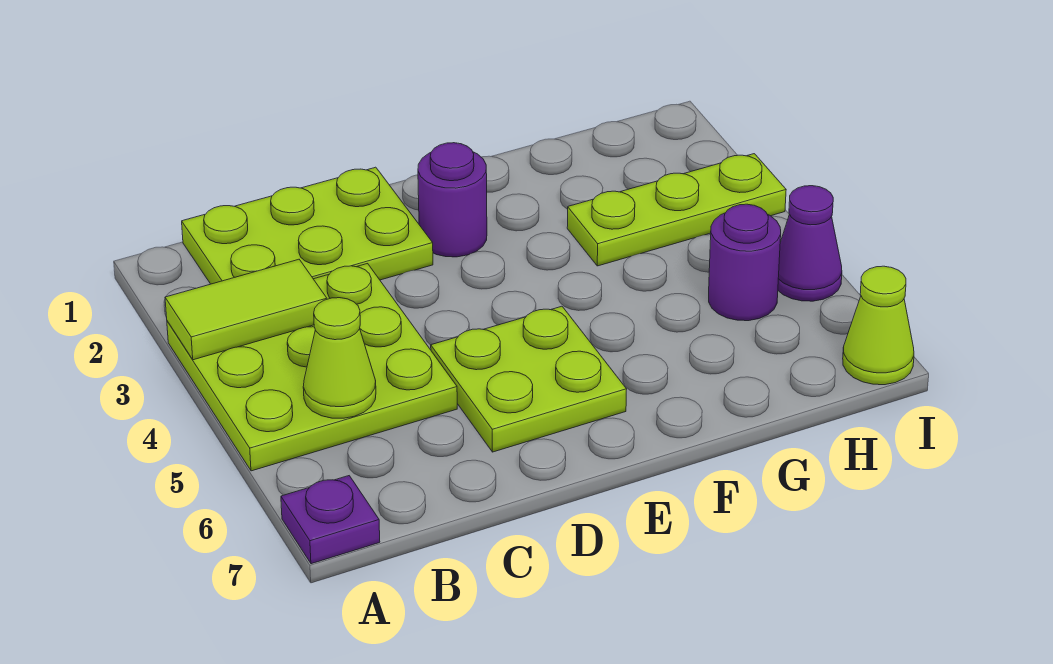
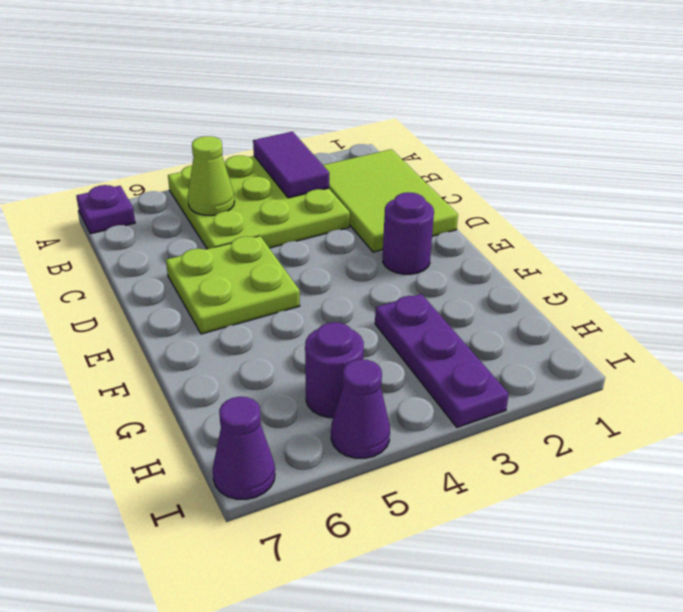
lime tile A3:B3 level 2 -> purple tile A3:B3 level 2
lime plate B1:D2 level 1 -> lime tile B1:D2 level 1
lime plate G3:I3 level 1 -> purple plate G3:I3 level 1
lime cone I7 level 1 -> purple cone I7 level 1

